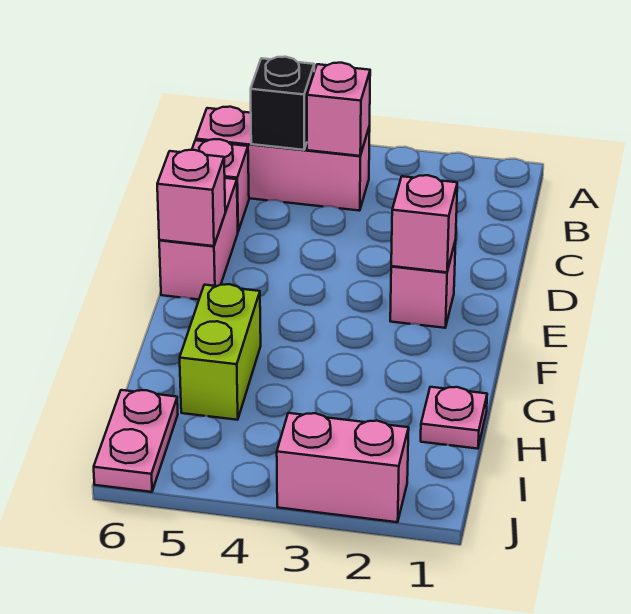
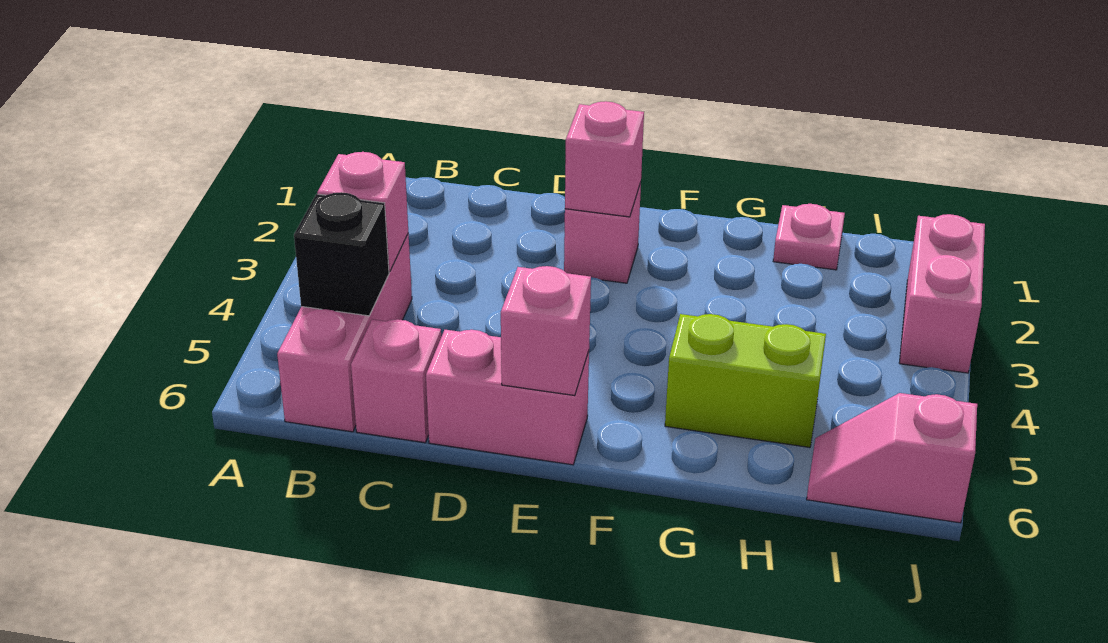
pink plate I6:J6 level 1 -> pink slope I6:J6 level 1 top J

